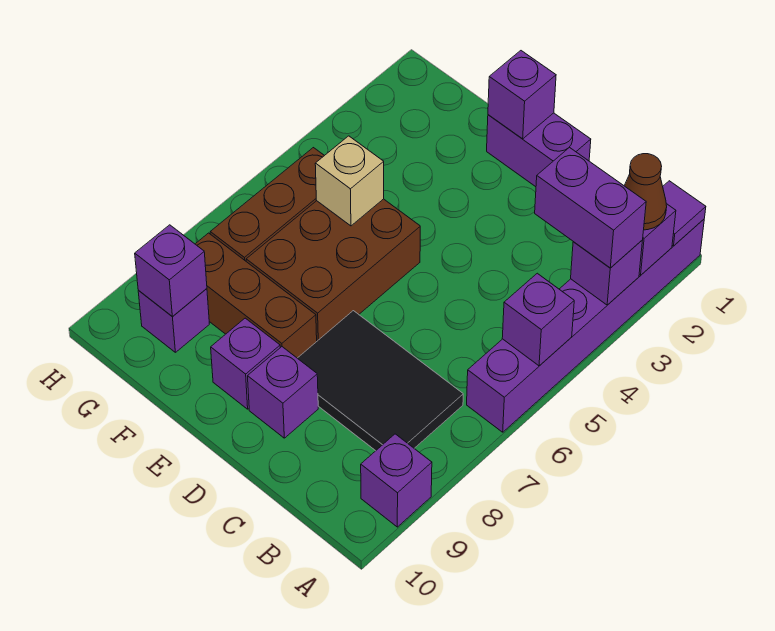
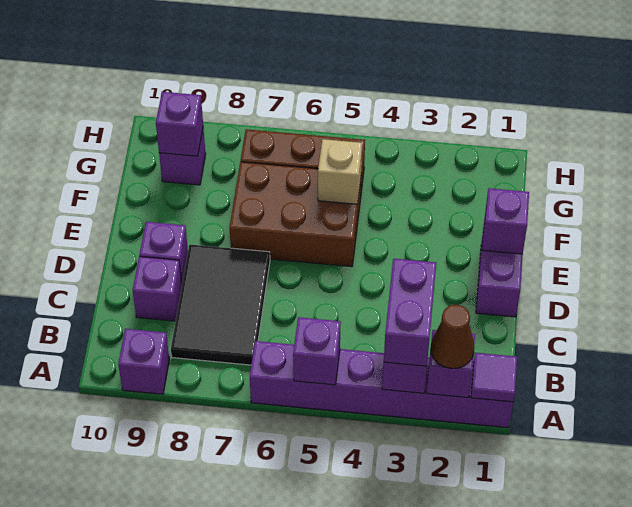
brown brick E8:G8 level 1 -> none
purple brick E9 level 1 -> purple brick C9 level 1

